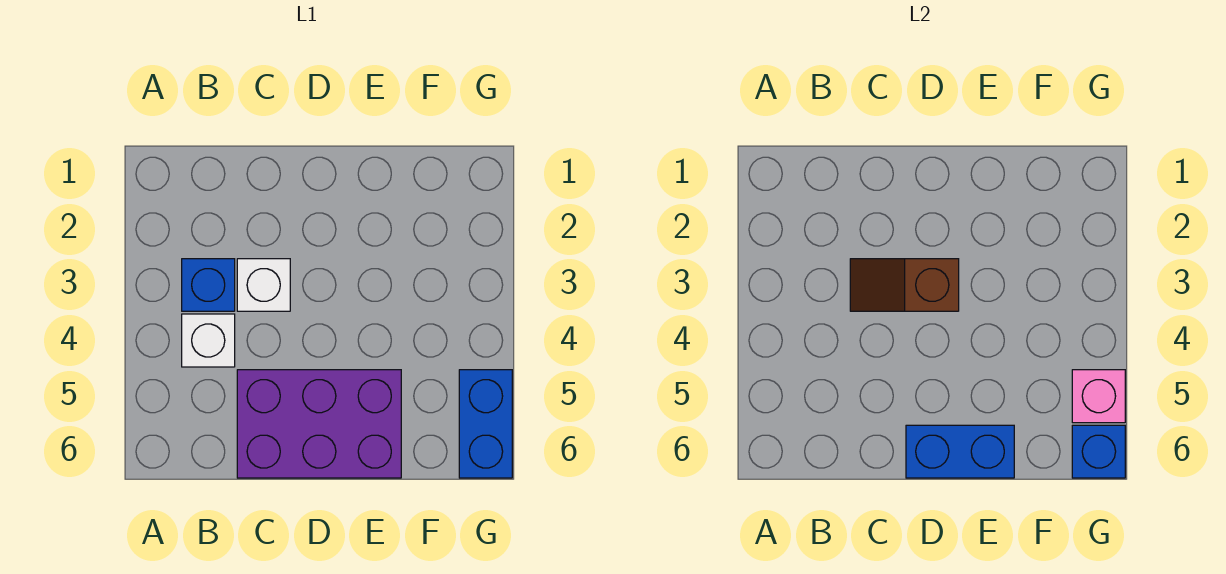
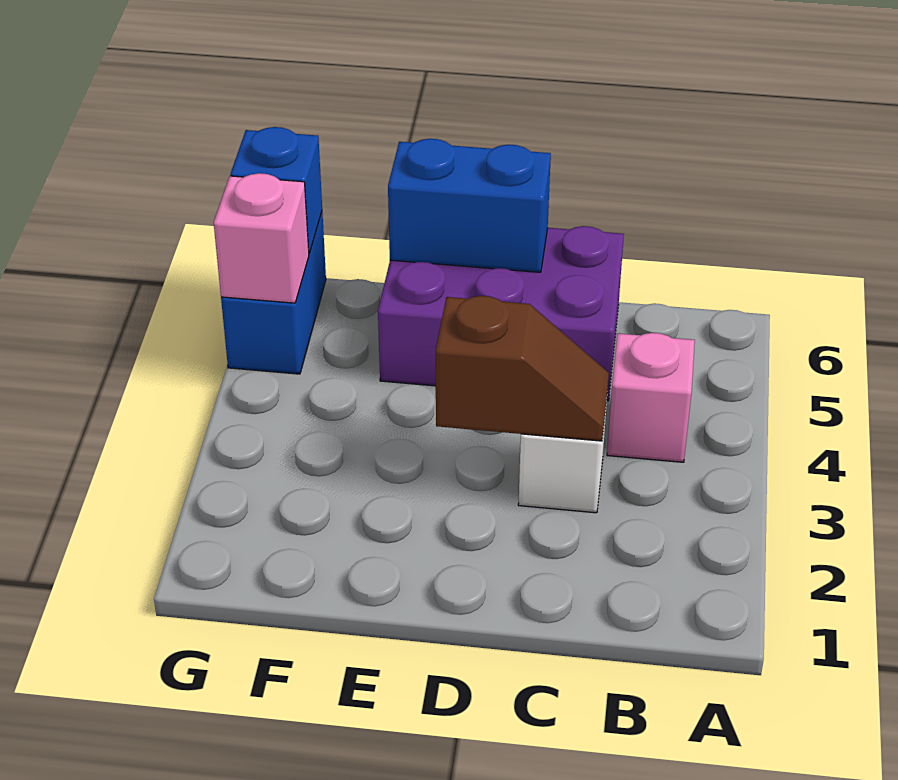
blue brick B3 level 1 -> none
white brick B4 level 1 -> pink brick B4 level 1

